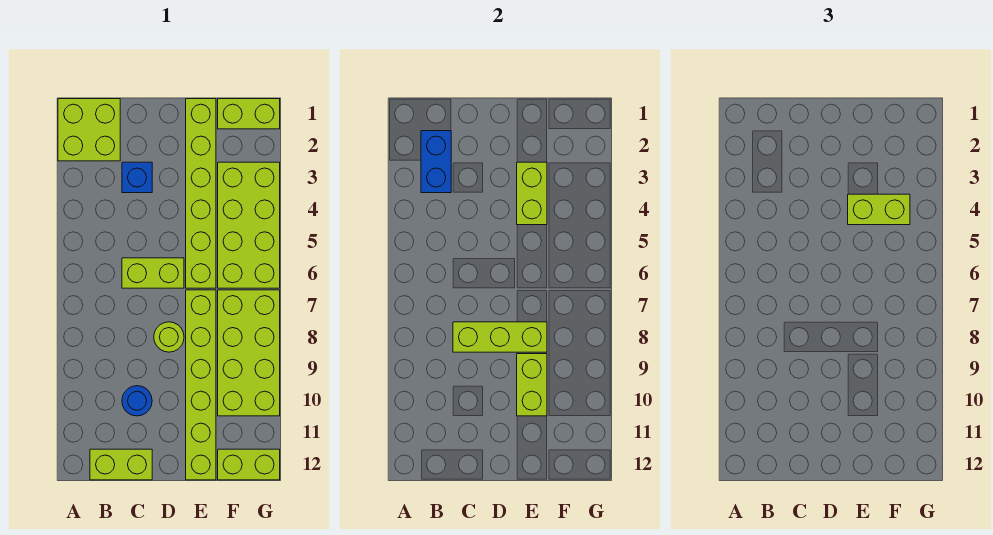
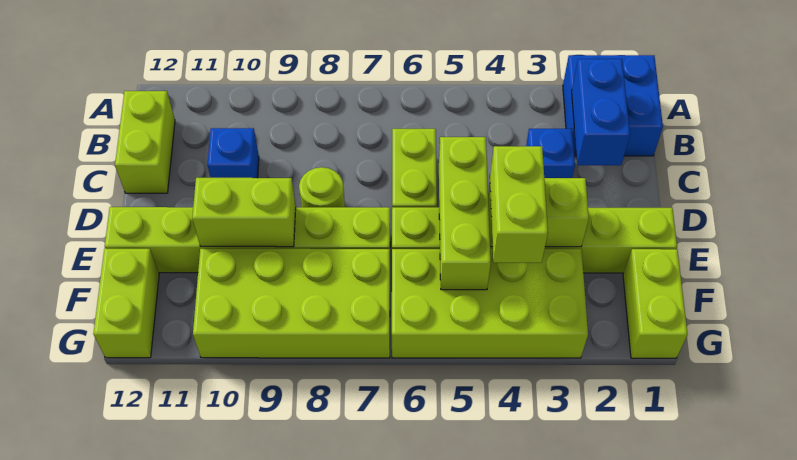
lime brick A1:B2 level 1 -> blue brick A1:B2 level 1
blue brick B2:B3 level 2 -> blue brick B2:C2 level 2
lime brick C8:E8 level 2 -> lime brick D5:F5 level 2
blue round brick C10 level 1 -> blue brick C10 level 1

